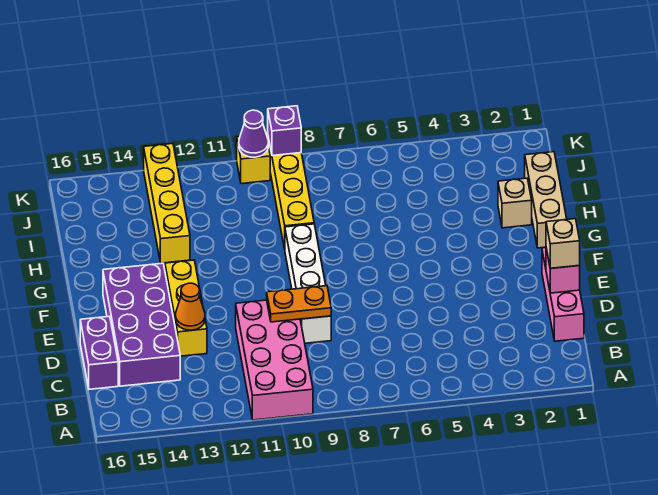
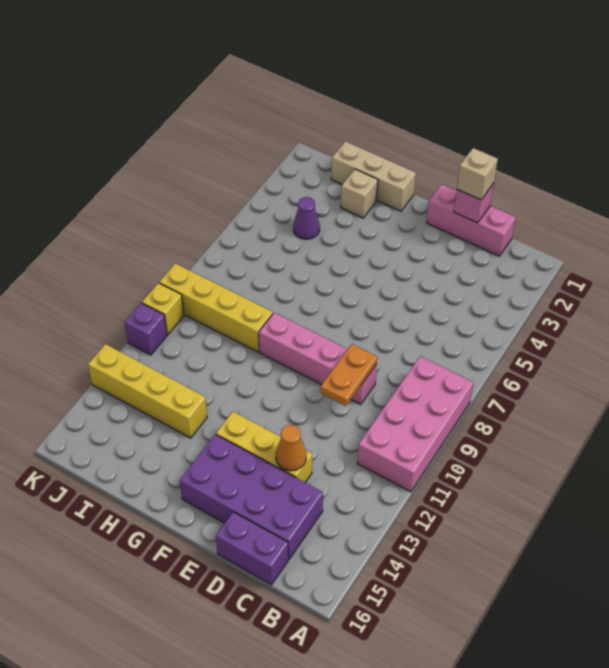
pink brick A10:D11 level 1 -> pink brick A8:B11 level 1
white brick D9:G9 level 1 -> pink brick D9:G9 level 1
purple brick K9 level 2 -> purple brick K11 level 1
purple cone K10 level 2 -> purple cone I4 level 1

